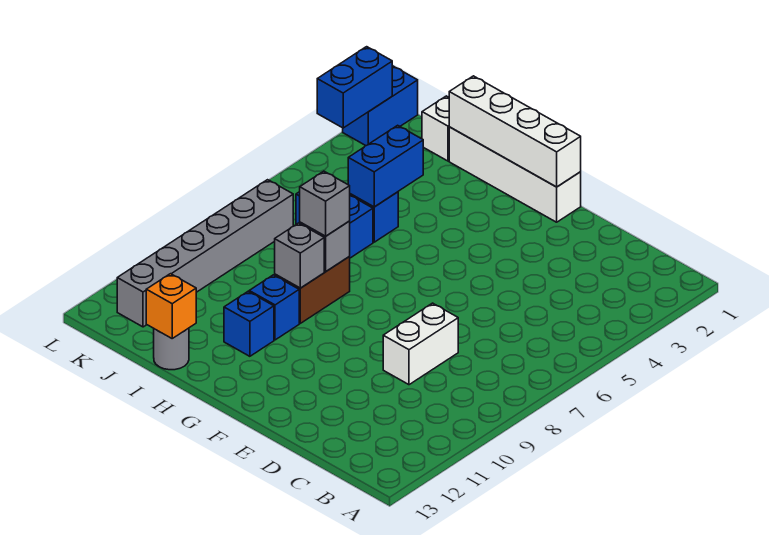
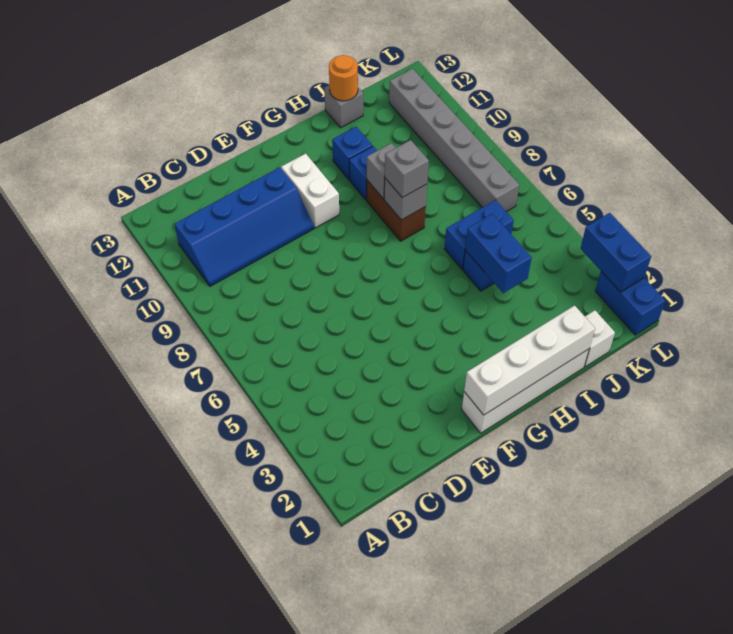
none -> blue slope B10:E11 level 1 top 11
white brick D8:D9 level 1 -> white brick F10:F11 level 1
grey round brick I13 level 1 -> grey brick I13 level 1
orange brick I13 level 2 -> orange round brick I13 level 2

